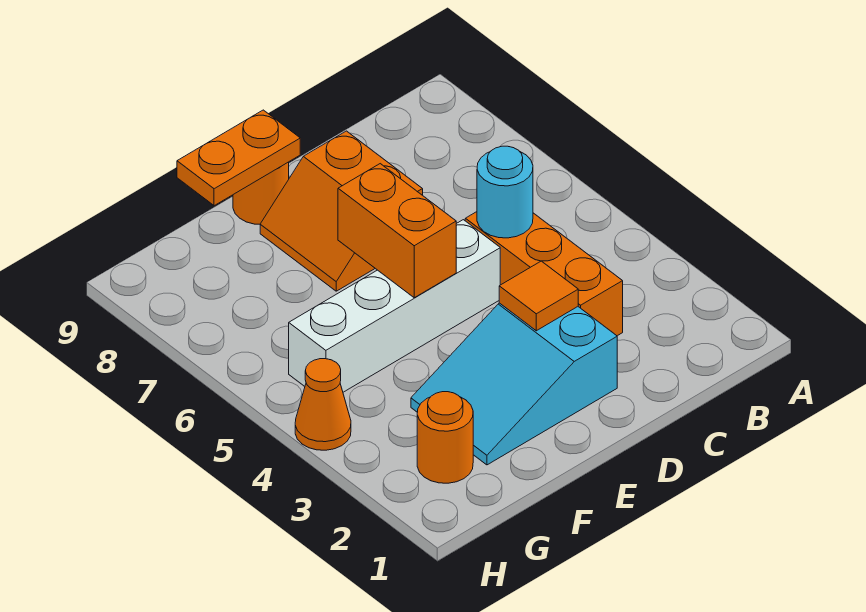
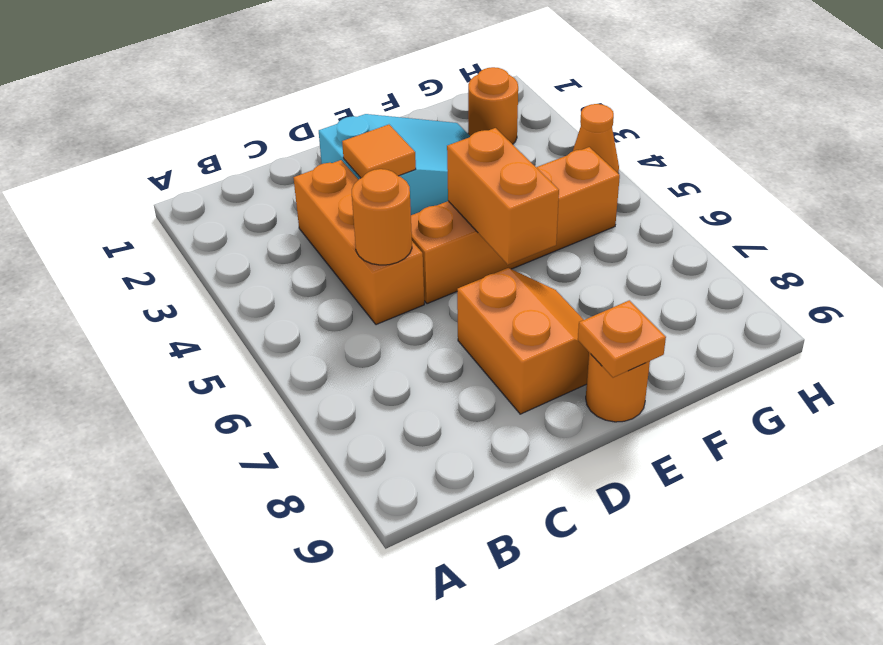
cyan round brick C5 level 2 -> orange round brick C5 level 2
white brick D5:G5 level 1 -> orange brick D5:G5 level 1
orange plate E9:F9 level 2 -> orange plate E9 level 2

